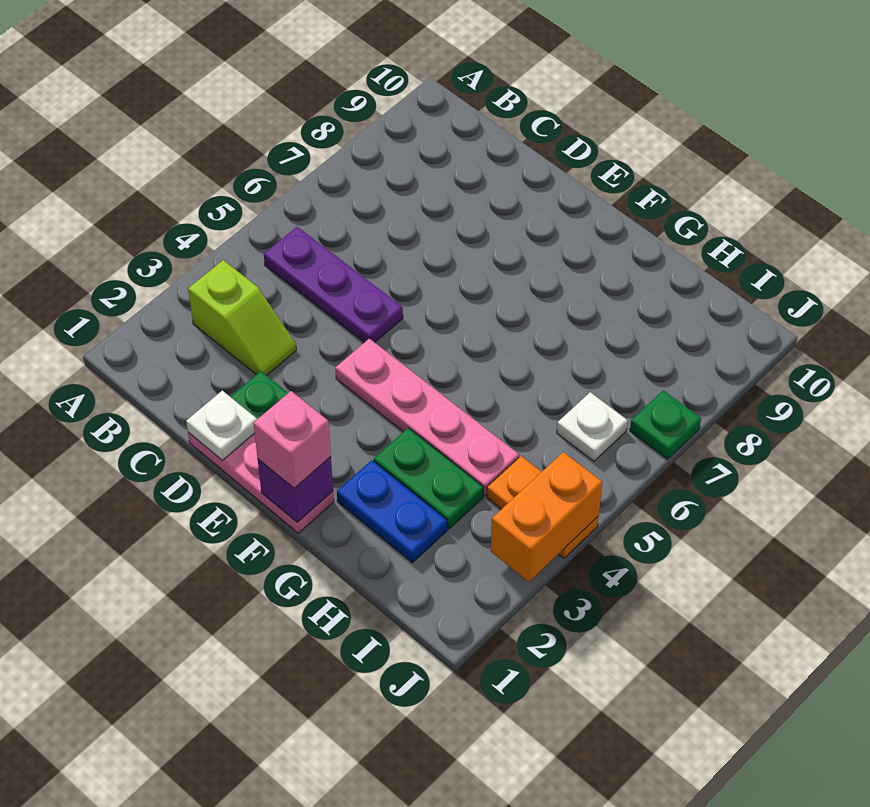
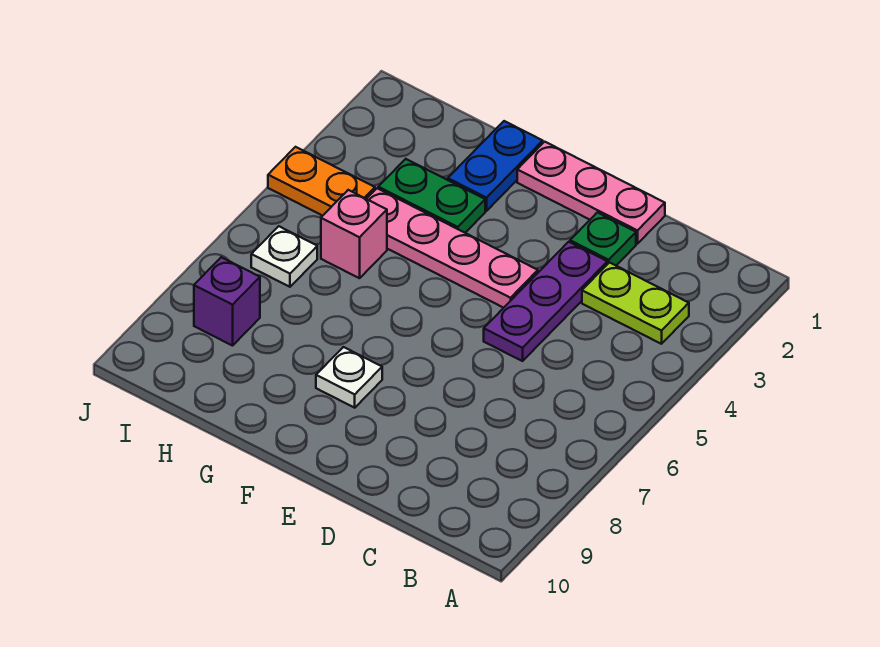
lime slope B3:C3 level 1 top B -> lime plate B3:C3 level 1
purple plate B5:D5 level 1 -> purple plate D3:D5 level 1
white plate D1 level 2 -> white plate F8 level 1
purple brick F1 level 2 -> purple brick I8 level 1
pink brick F1 level 3 -> pink brick H5 level 1
blue plate G2:H2 level 1 -> blue plate G1:G2 level 1
orange brick J3:J4 level 2 -> none
green plate J7 level 1 -> none

